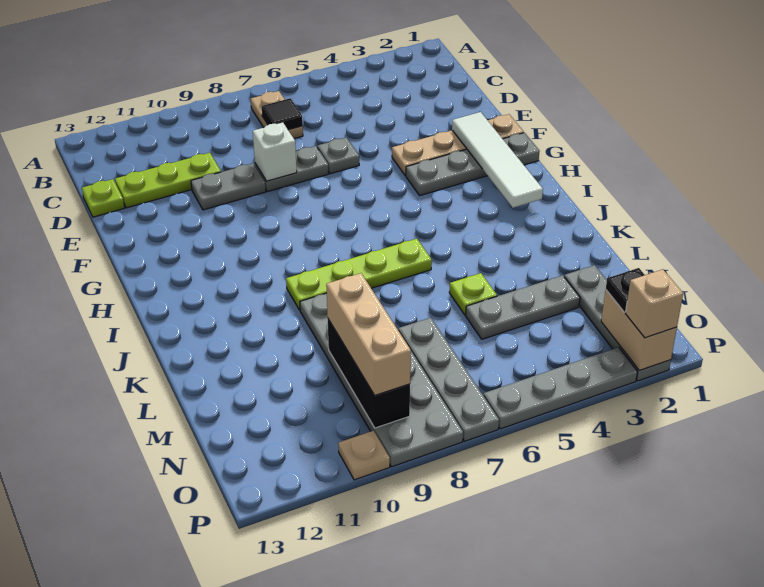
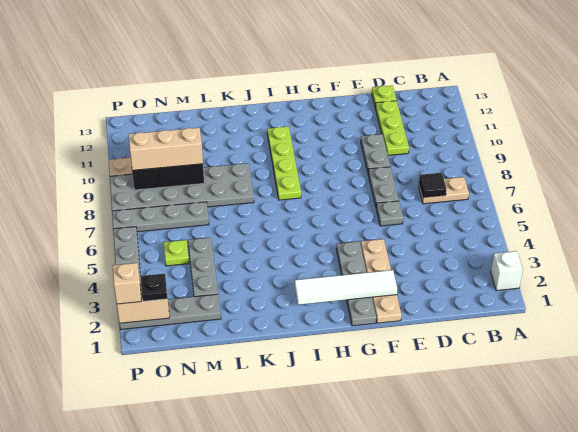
white brick E8 level 2 -> white brick A2 level 1
lime plate J6:J9 level 1 -> lime plate I8:I11 level 1
lime plate L5 level 1 -> lime plate N5 level 1

